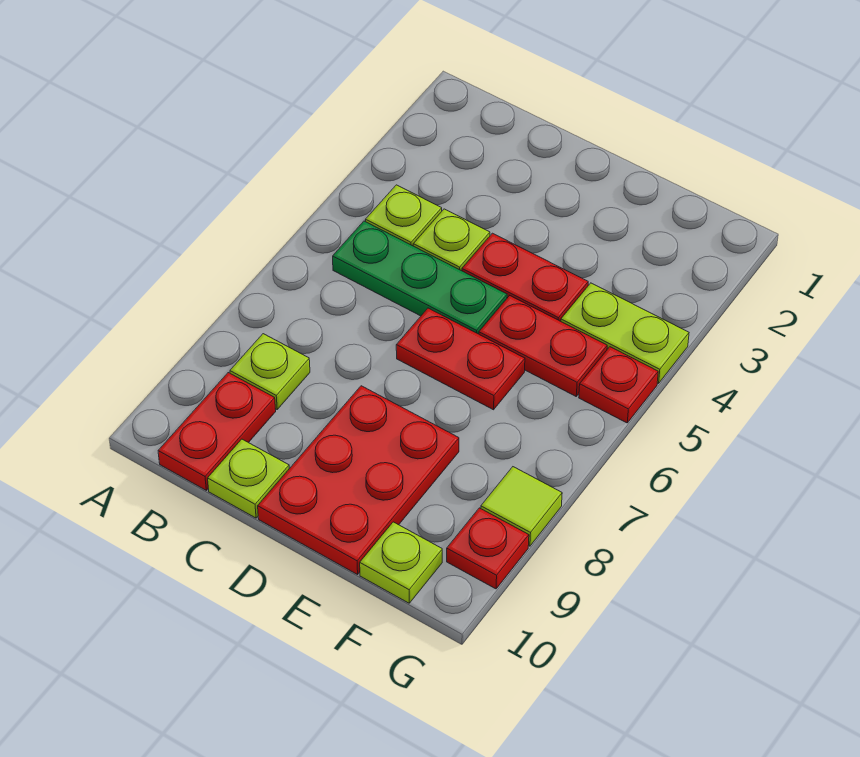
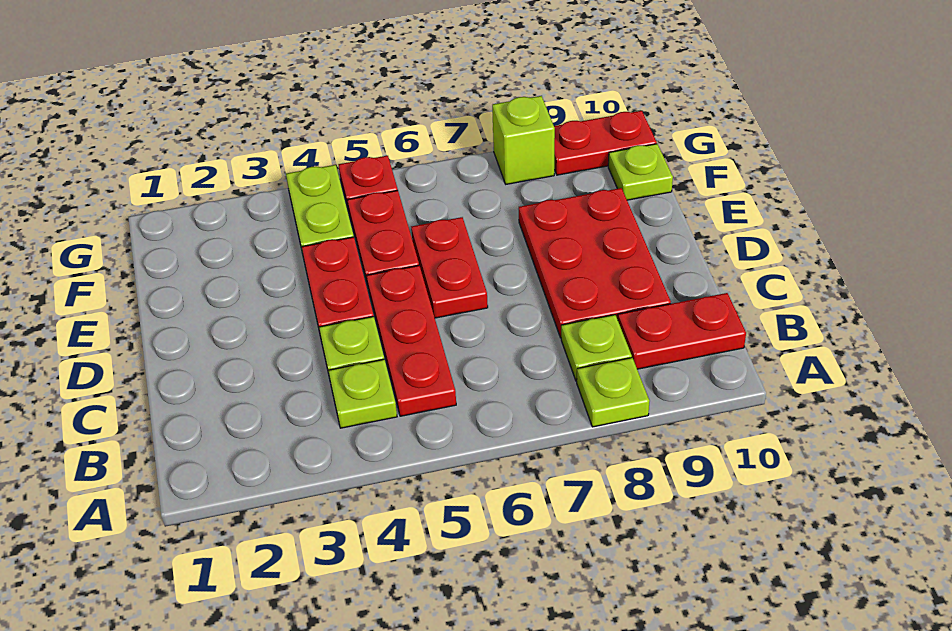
green plate B5:D5 level 1 -> red plate B5:D5 level 1
lime plate C10 level 1 -> lime plate A8 level 1
red plate D8:E10 level 1 -> red plate C8:E9 level 1
lime tile G8 level 1 -> lime brick G8 level 1
red plate G9 level 1 -> red plate G9:G10 level 1

